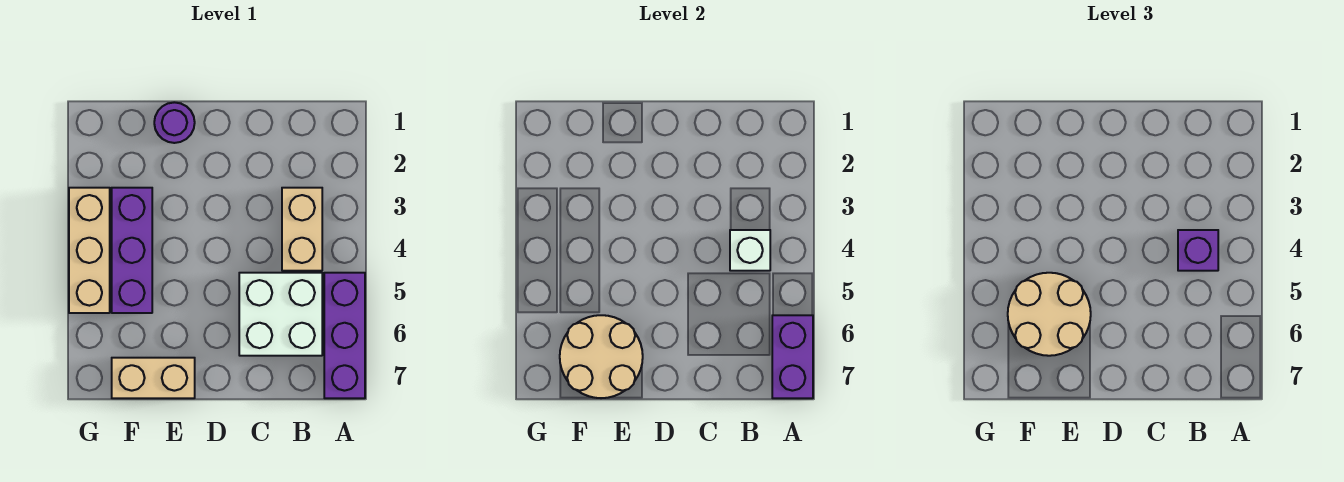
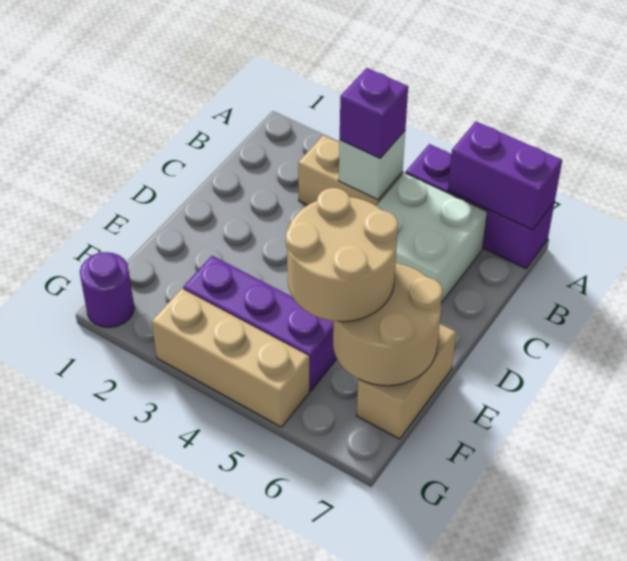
purple round brick E1 level 1 -> purple round brick G1 level 1

